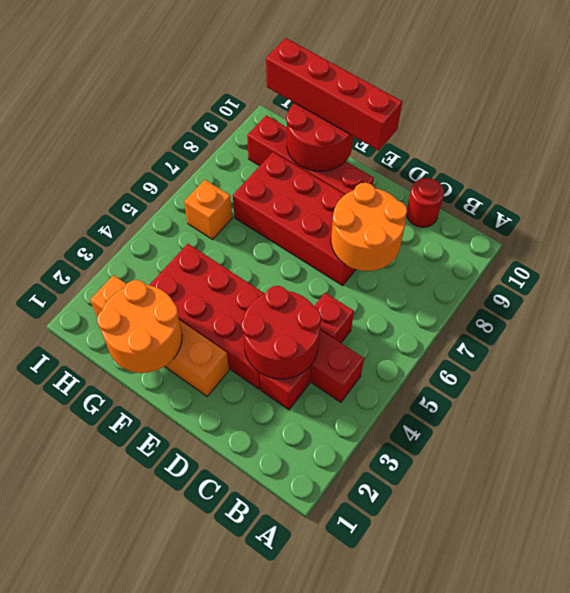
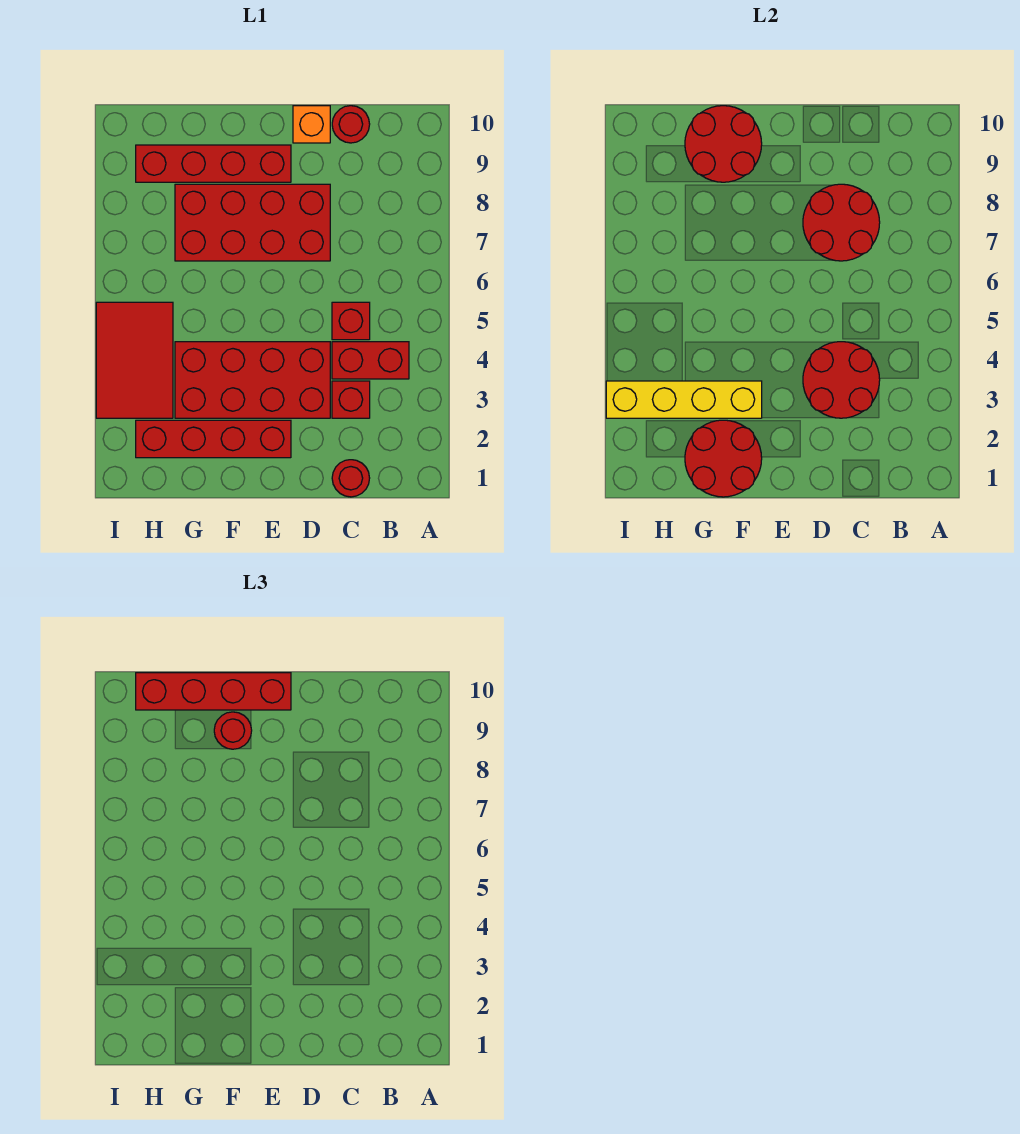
none -> red round brick C1 level 1
orange round brick C7:D8 level 2 -> red round brick C7:D8 level 2
orange brick E2:H2 level 1 -> red brick E2:H2 level 1
orange round brick F1:G2 level 2 -> red round brick F1:G2 level 2
none -> yellow brick F3:I3 level 2
none -> red round brick F9 level 3
none -> red tile H3:I5 level 1
orange brick H6 level 1 -> orange brick D10 level 1

